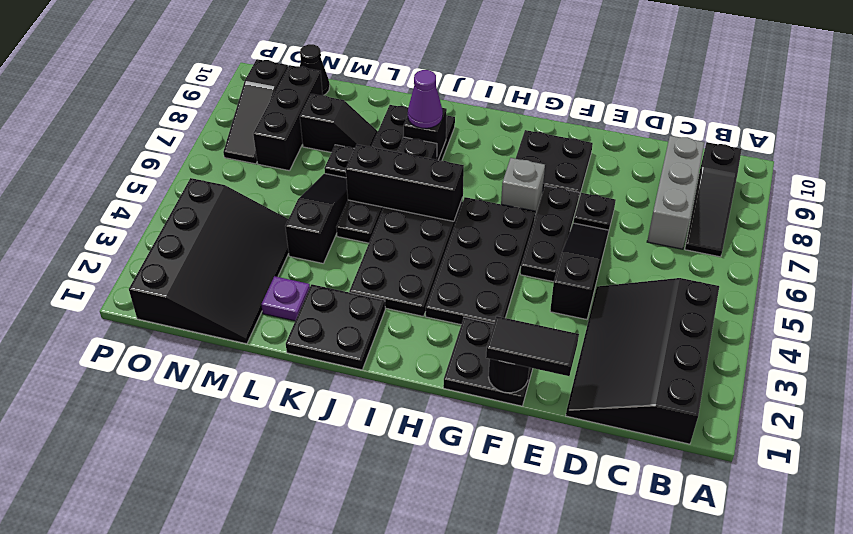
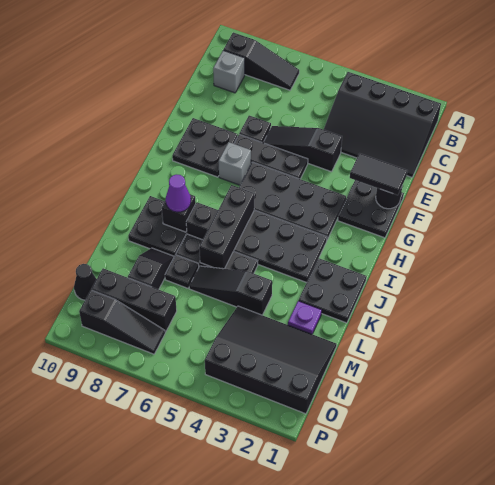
grey brick C7:C9 level 1 -> grey brick C9 level 1
black tile E1:F1 level 3 -> black tile F1:F2 level 3

